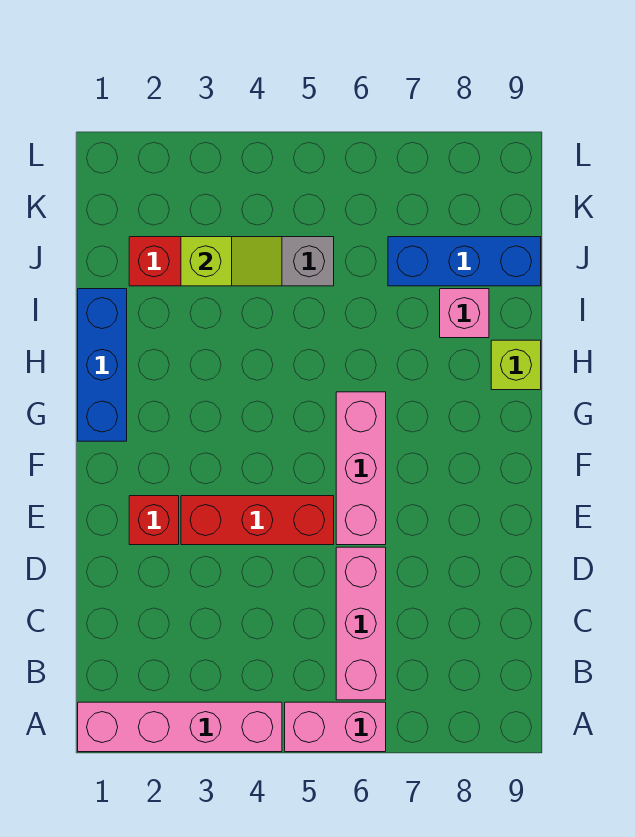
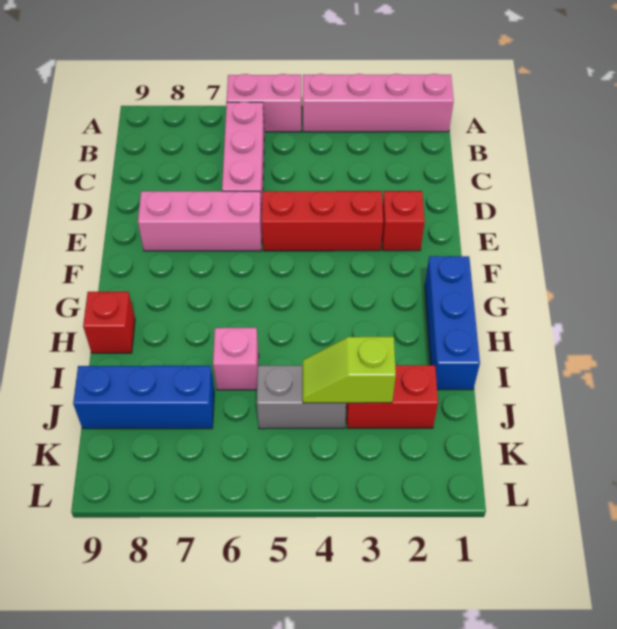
pink brick E6:G6 level 1 -> pink brick E6:E8 level 1
lime brick H9 level 1 -> red brick H9 level 1
pink brick I8 level 1 -> pink brick I6 level 1

